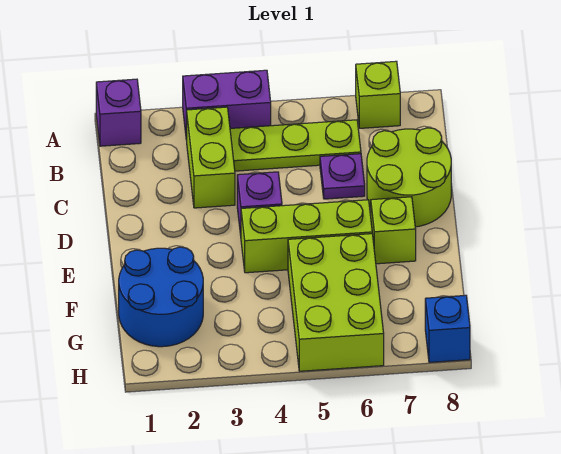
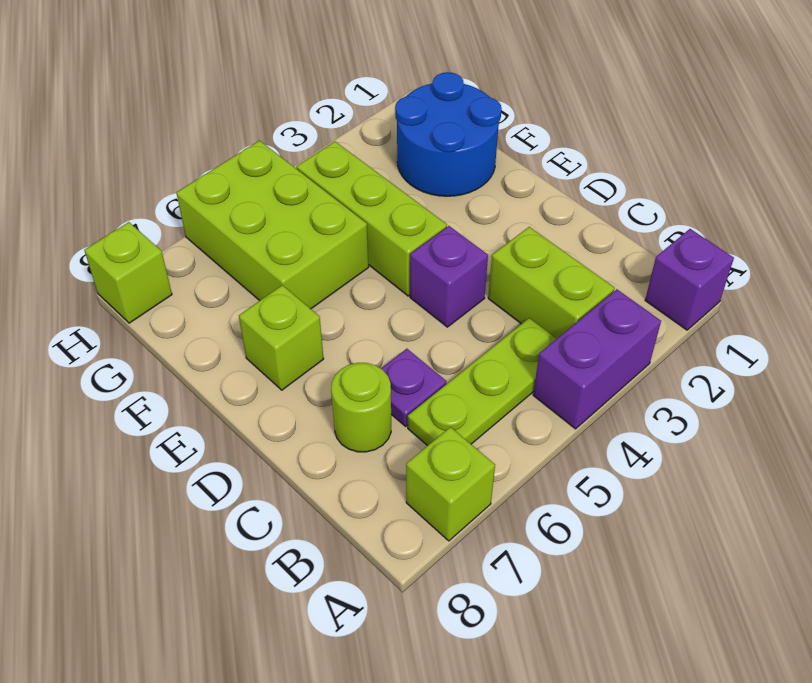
lime round brick C7:D8 level 1 -> lime round brick C7 level 1
lime brick E4:E6 level 1 -> lime brick E4:G4 level 1
blue brick H8 level 1 -> lime brick H8 level 1

